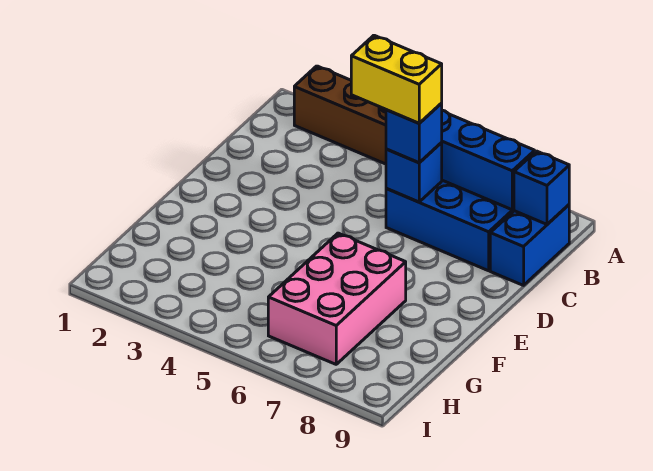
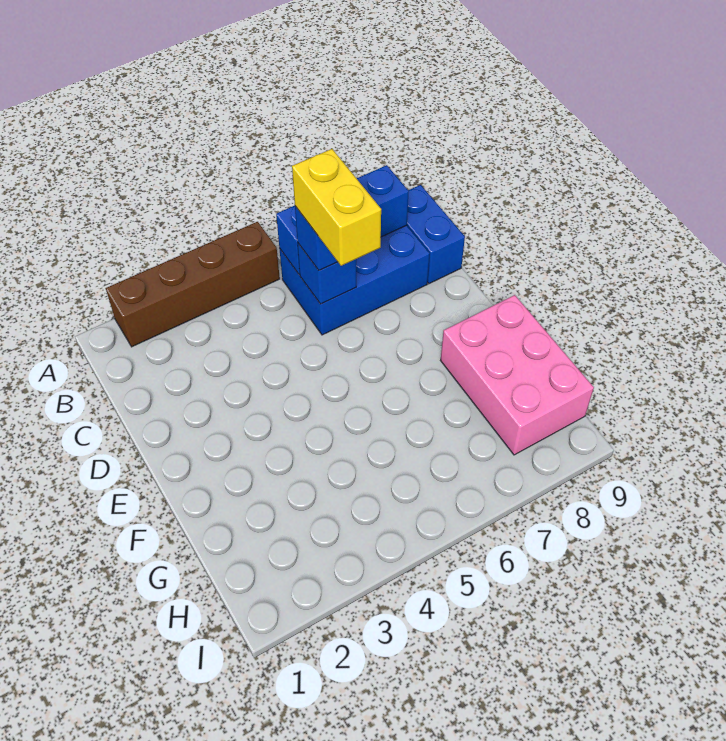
blue brick B9 level 2 -> none
yellow brick C5:C6 level 4 -> yellow brick C6:D6 level 4
pink brick F6:H7 level 1 -> pink brick F8:H9 level 1

